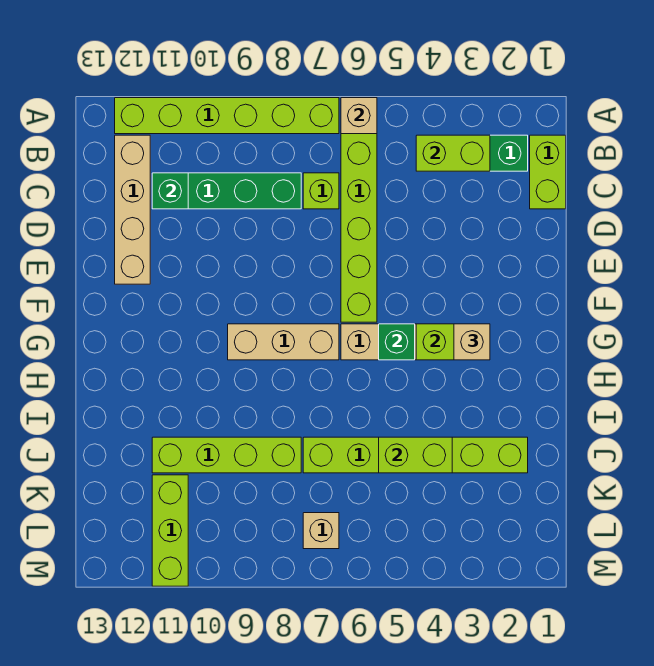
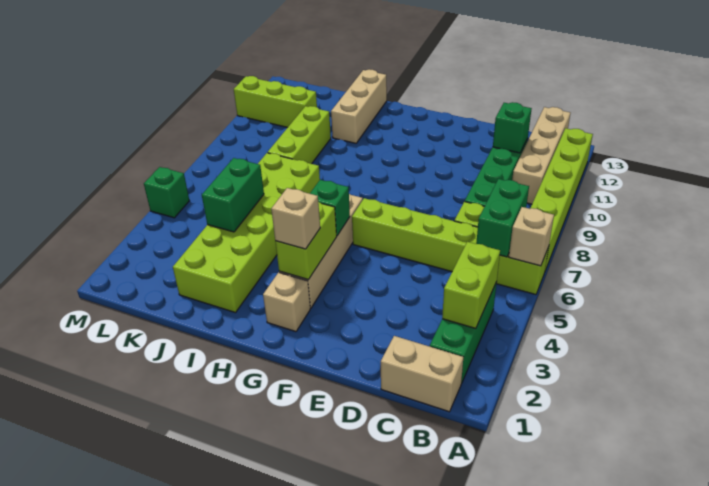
lime brick B1:C1 level 1 -> tan brick B1:C1 level 1
none -> green brick B6:B7 level 2
tan brick B12:E12 level 1 -> tan brick B10:B13 level 1
tan brick G7:G9 level 1 -> tan brick I11:I13 level 1
lime brick J2:J7 level 1 -> lime brick I2:J7 level 1
lime brick J4:J5 level 2 -> green brick J4:J5 level 2
lime brick J8:J11 level 1 -> lime brick J8:J10 level 1
tan brick L7 level 1 -> tan brick G2 level 1
none -> green brick M5 level 1

